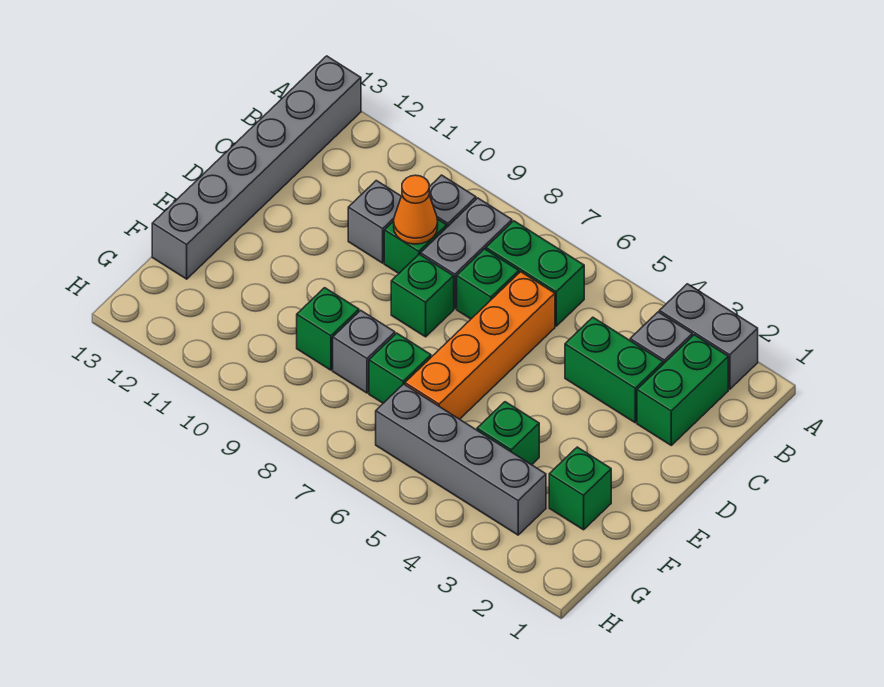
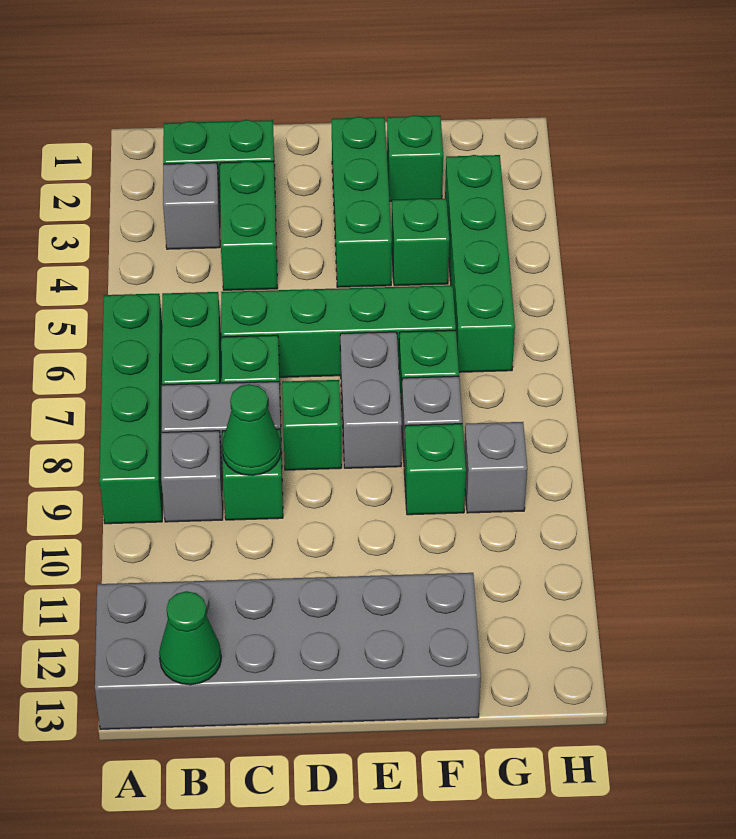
grey brick A2:A3 level 1 -> grey brick E7:E8 level 1
none -> green brick A6:A9 level 1
grey brick A13:F13 level 1 -> grey brick A12:F13 level 1
none -> green cone B13 level 2
orange brick C6:F6 level 1 -> green brick C6:F6 level 1
orange cone C9 level 2 -> green cone C9 level 2
grey brick C10 level 1 -> grey brick G9 level 1
none -> green brick E2:E4 level 1
grey brick G3:G6 level 1 -> green brick G3:G6 level 1

